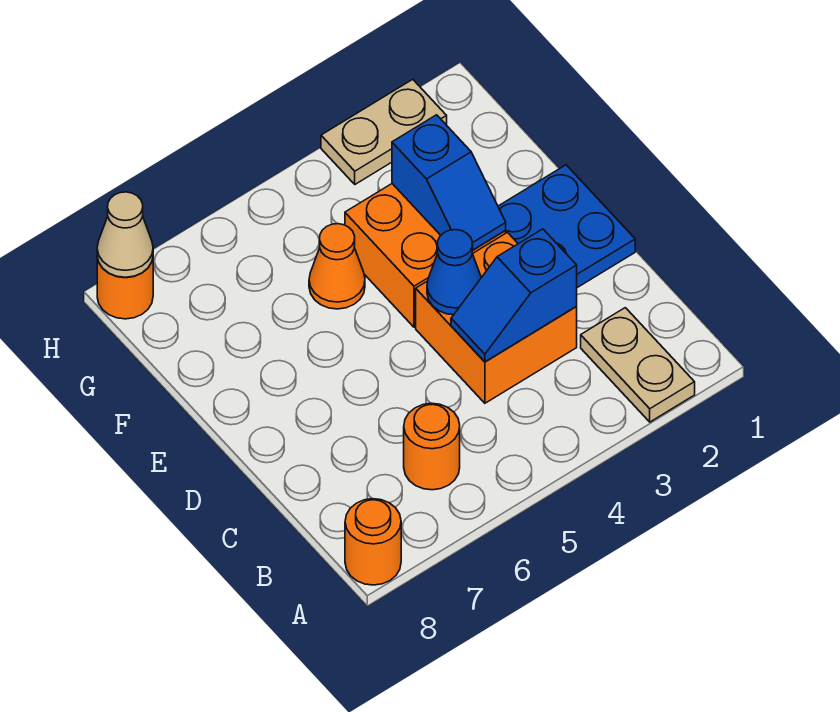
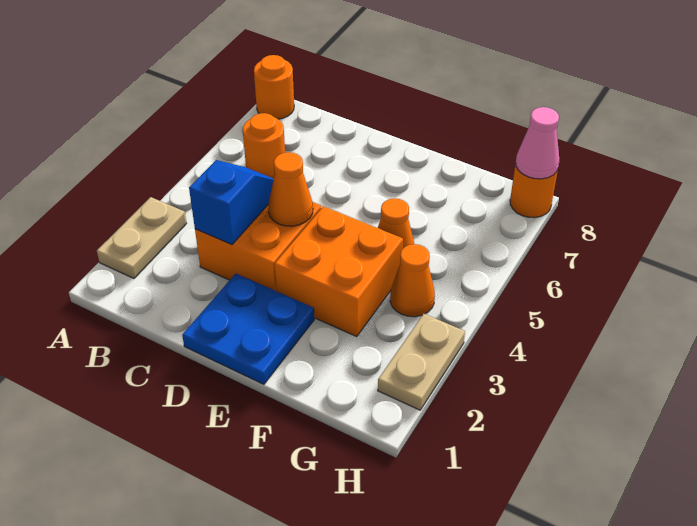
tan plate A2:B2 level 1 -> tan plate A2:A3 level 1
blue cone D4 level 2 -> orange cone D4 level 2
blue slope E3:F3 level 2 top F -> none
none -> orange cone G4 level 1
tan cone H8 level 2 -> pink cone H8 level 2

